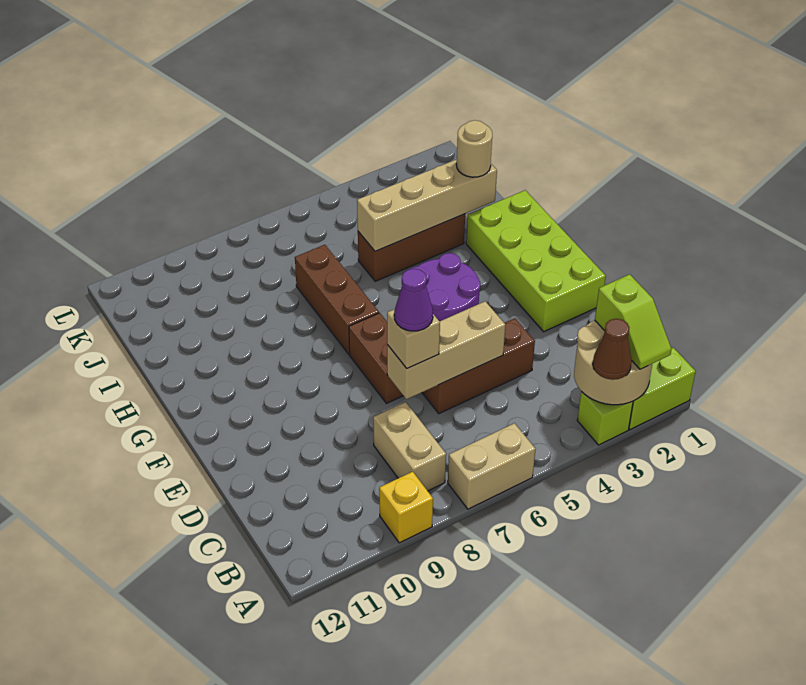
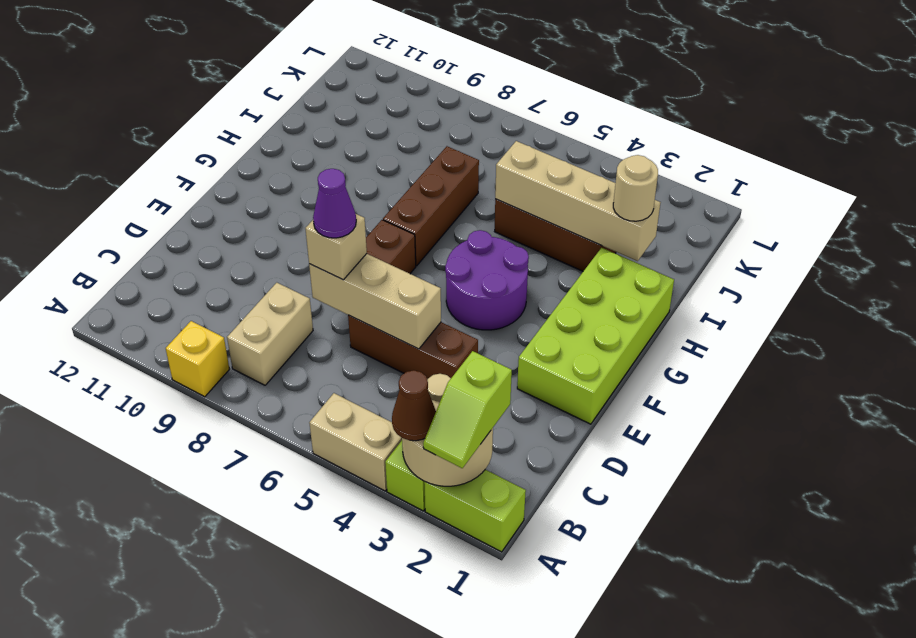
tan brick A6:A7 level 1 -> tan brick A4:A5 level 1

